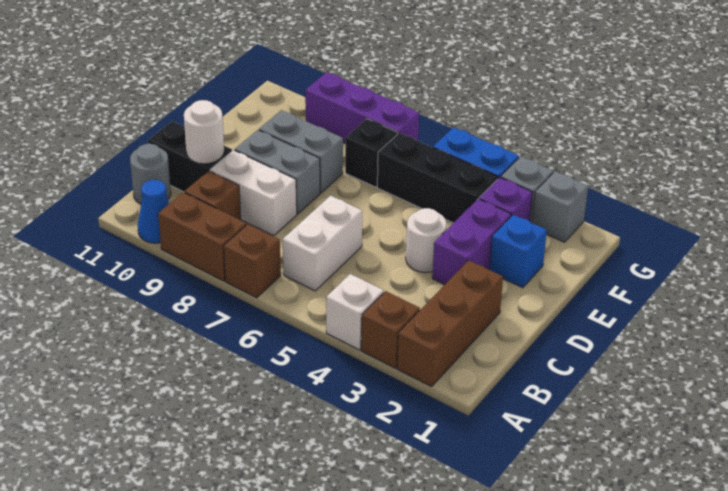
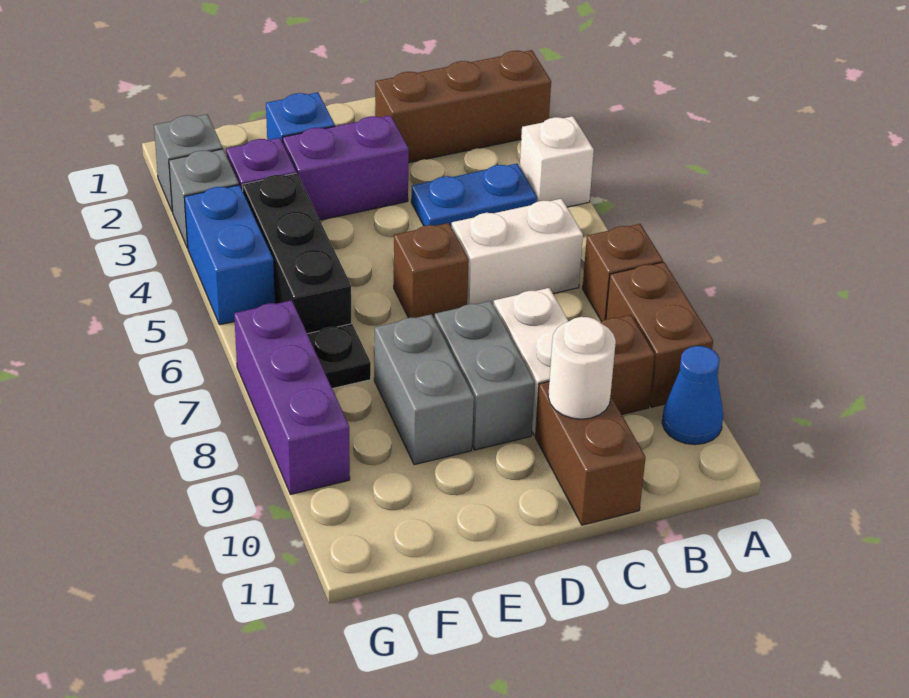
brown brick A3 level 1 -> brown brick D6 level 1
none -> blue plate B4:C4 level 1
grey round brick B11 level 1 -> none
black brick C10:C11 level 1 -> brown brick C10:C11 level 1
white round brick D4 level 1 -> none
black brick F7 level 1 -> black plate F7 level 1

